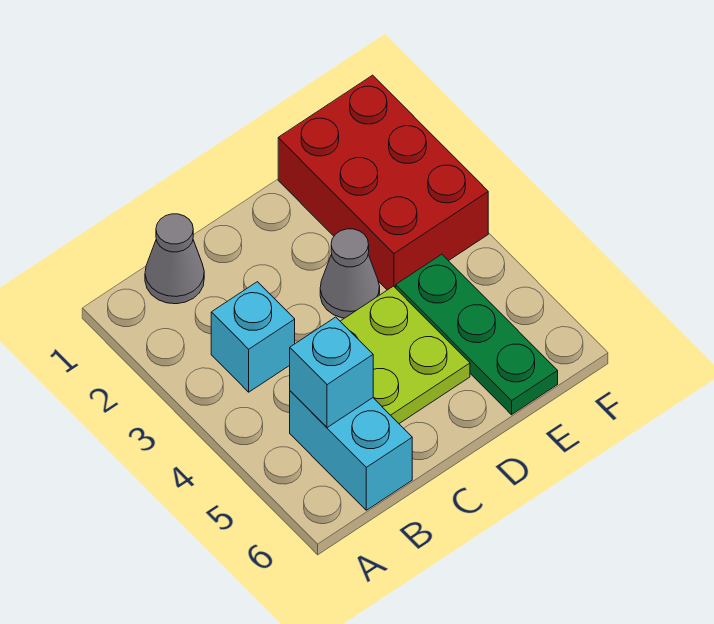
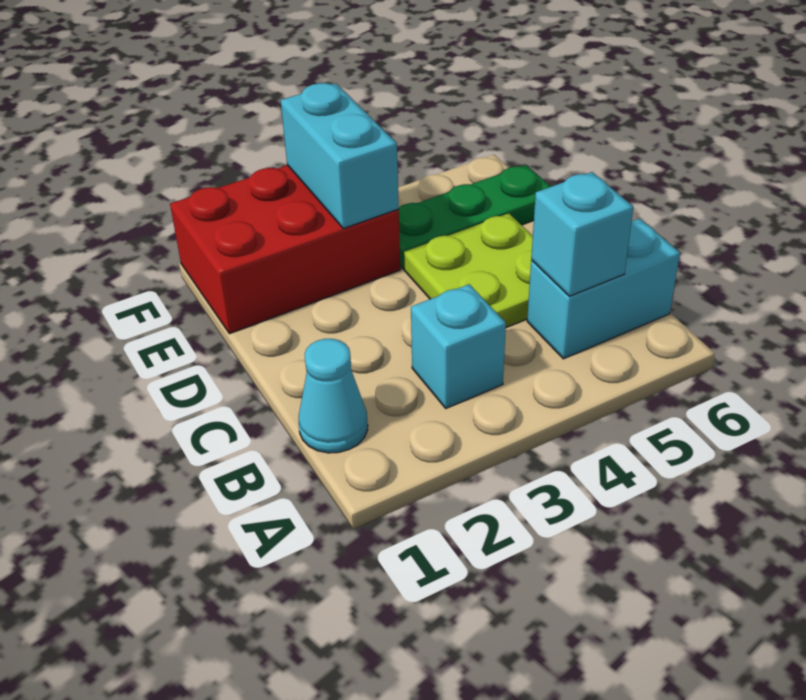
grey cone B1 level 1 -> cyan cone B1 level 1
grey cone D3 level 1 -> none
none -> cyan brick E3:F3 level 2

